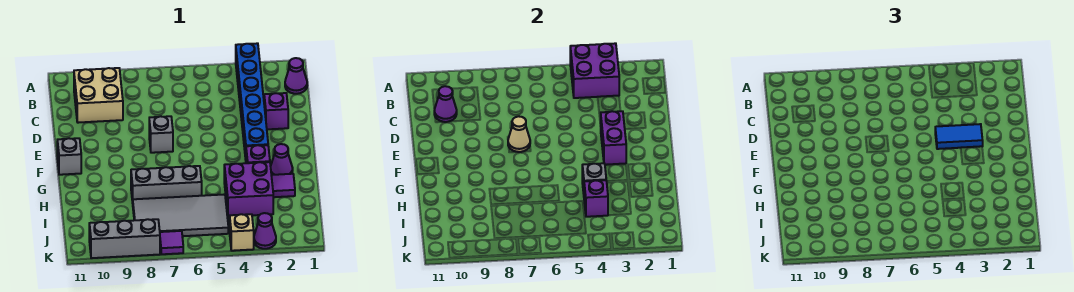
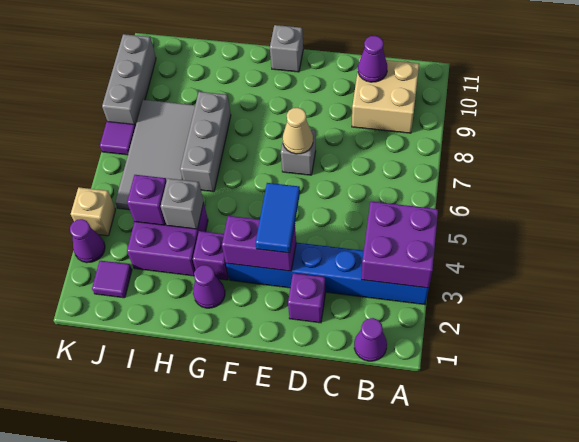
purple tile H2 level 1 -> purple tile J2 level 1

